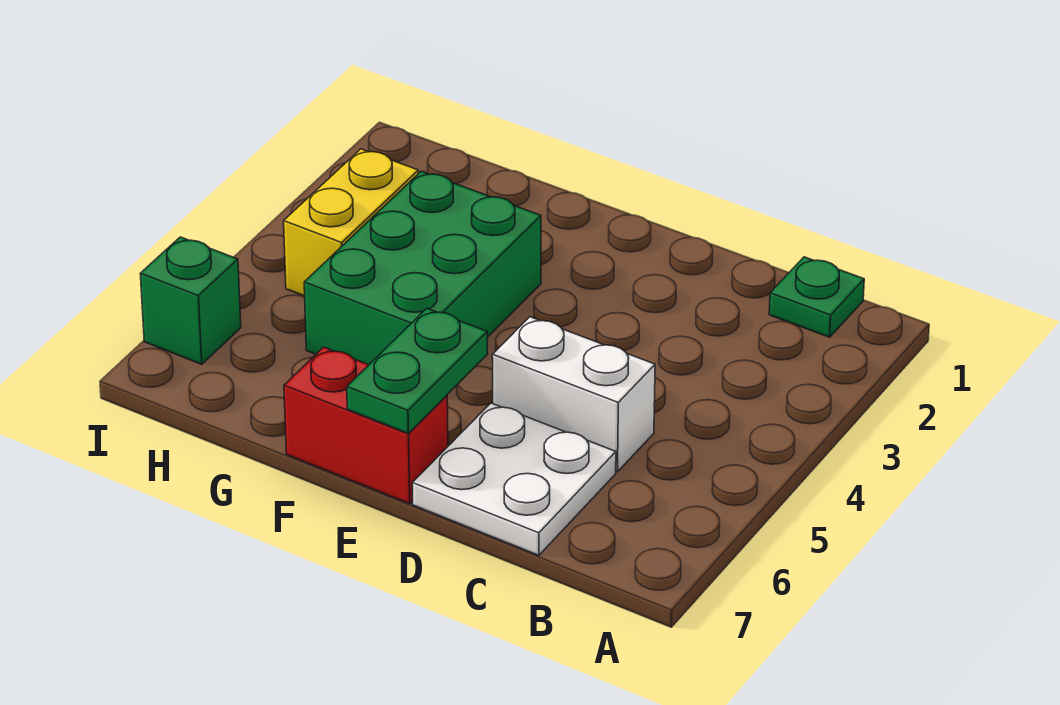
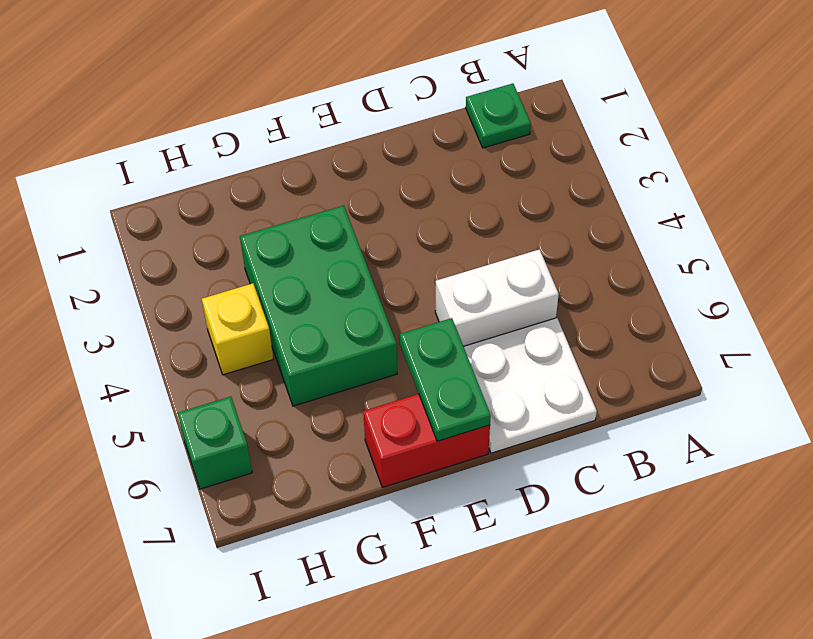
yellow brick H3:H4 level 1 -> yellow brick H4 level 1

